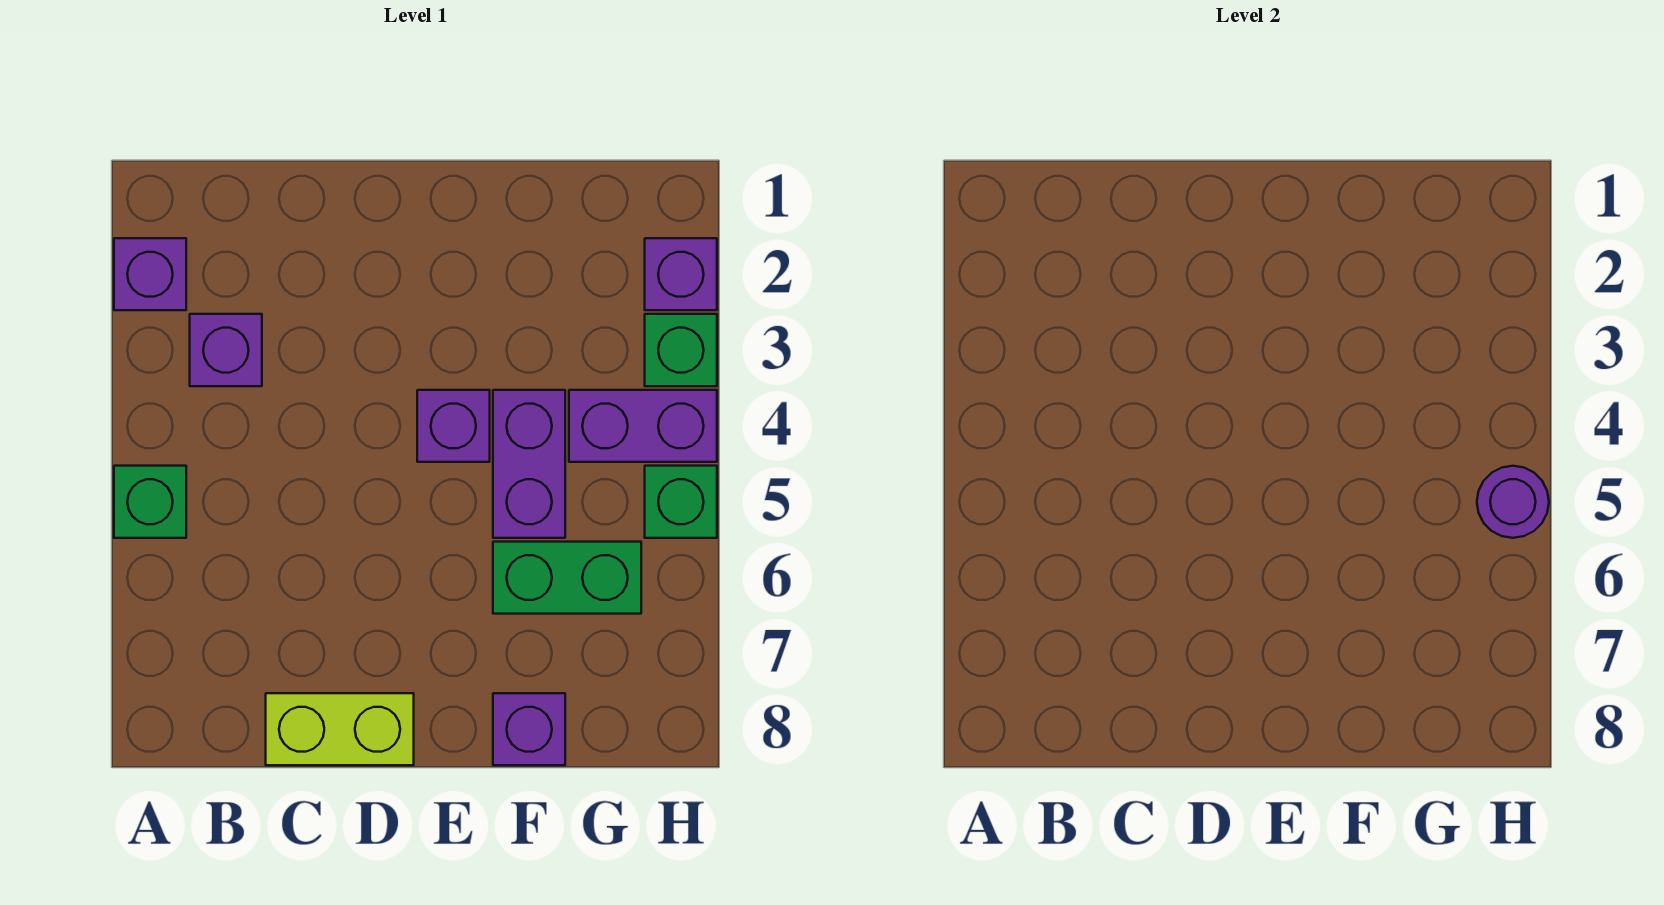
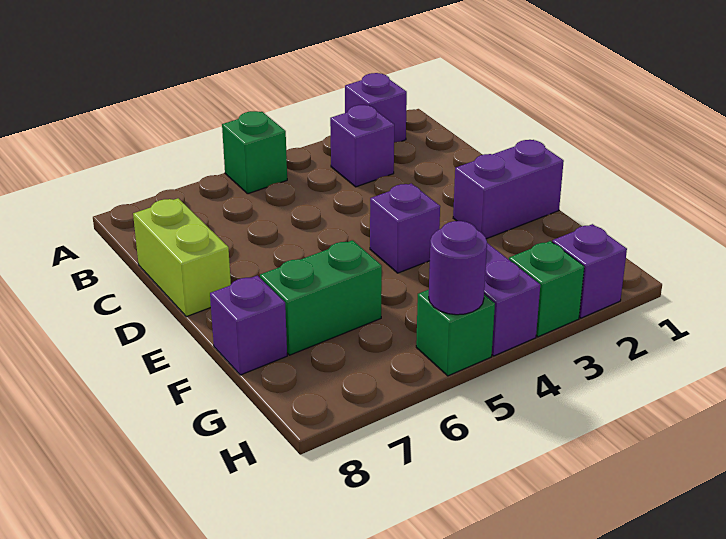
purple brick F4:F5 level 1 -> purple brick E1:E2 level 1
green brick F6:G6 level 1 -> green brick F6:F7 level 1

